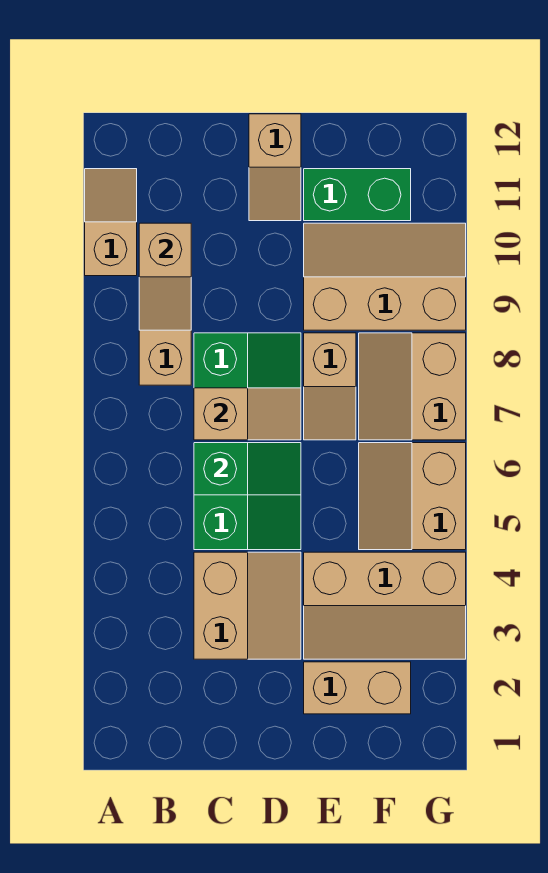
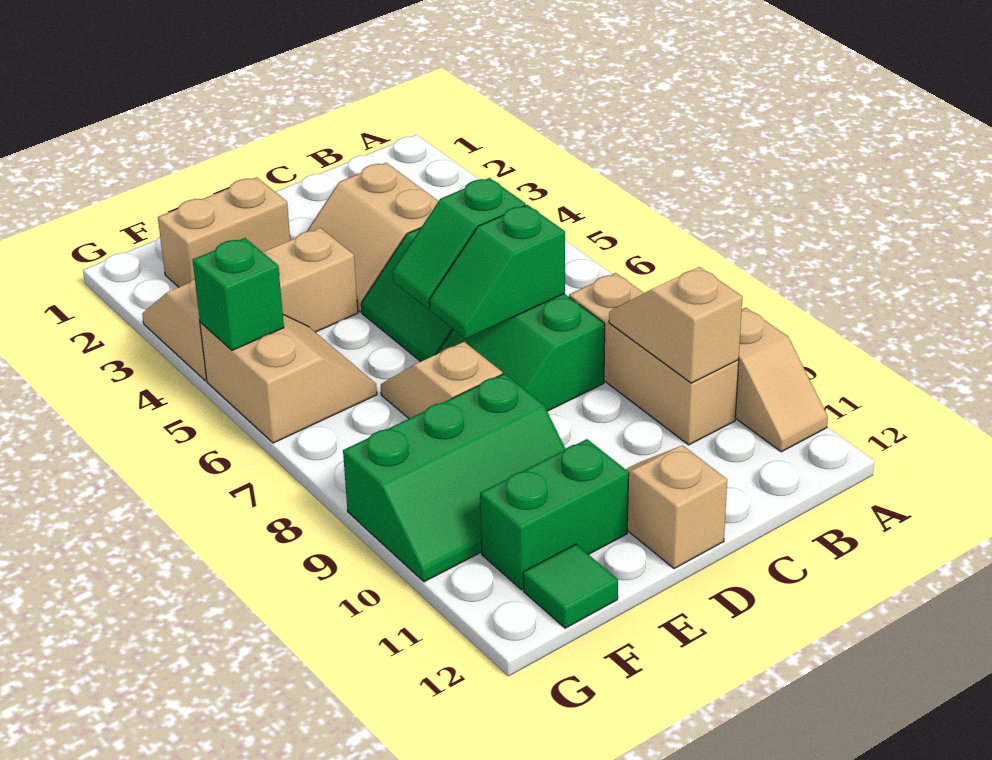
tan slope C7:D7 level 2 top C -> green slope C7:D7 level 2 top C
tan slope E9:G10 level 1 top 9 -> green slope E9:G10 level 1 top 9
tan slope F7:G8 level 1 top G -> none
none -> green tile F12 level 1
none -> green brick G5 level 2

